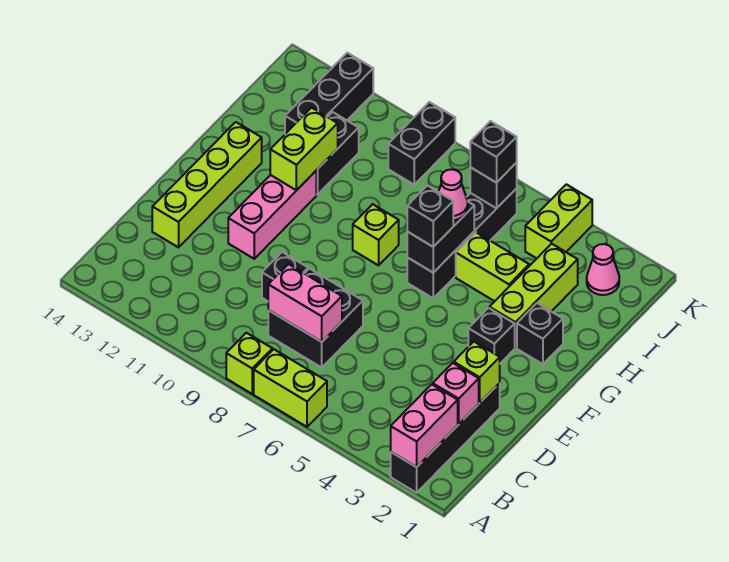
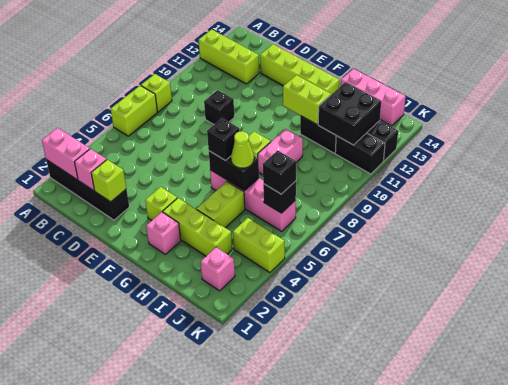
none -> lime brick A12:C12 level 1
black brick C7:D8 level 1 -> black brick I11:J12 level 2
pink brick C7:C8 level 2 -> pink brick H8:H9 level 1
pink brick E11:G11 level 1 -> pink brick H14:J14 level 1
black brick F3 level 1 -> lime brick F3 level 1
black brick G2 level 1 -> pink brick G2 level 1
black brick G6:J6 level 1 -> pink brick G6:J6 level 1
pink cone H6 level 3 -> lime cone H6 level 3
pink cone J2 level 1 -> pink brick J2 level 1
black brick J9:K9 level 1 -> black brick J11:K11 level 1

